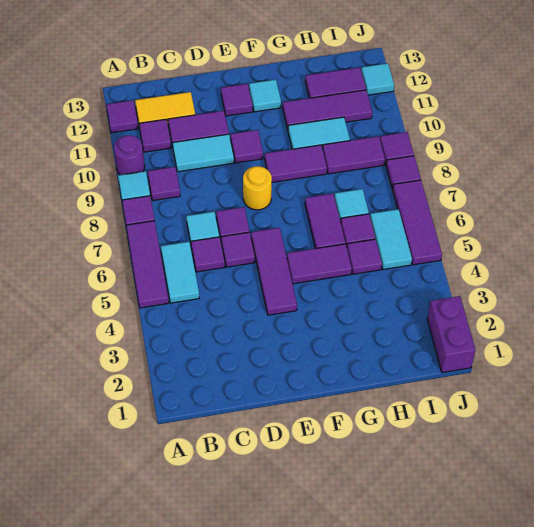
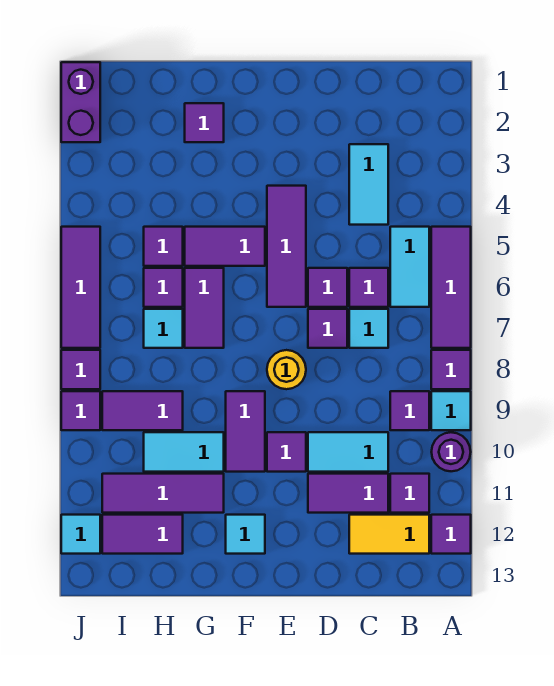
purple tile E12 level 1 -> purple tile G2 level 1
purple tile F9:G9 level 1 -> purple tile F9:F10 level 1
cyan tile I5:I6 level 1 -> cyan tile C3:C4 level 1

